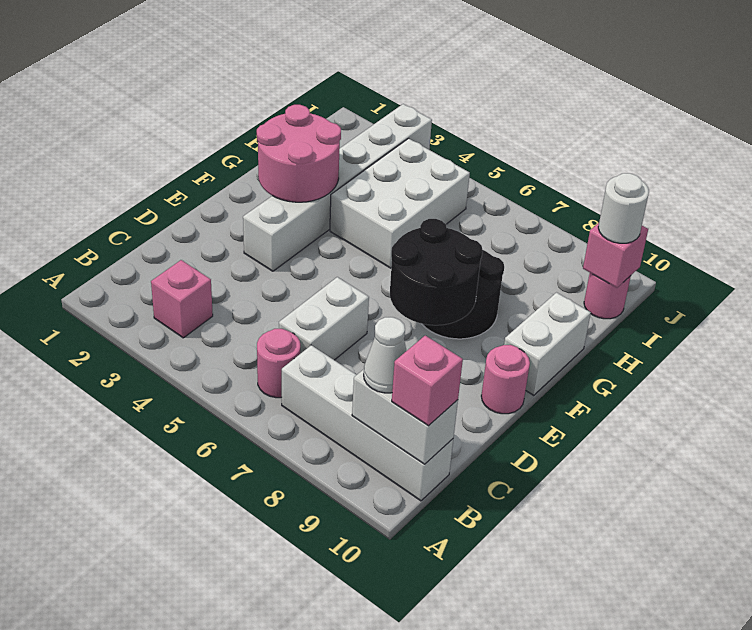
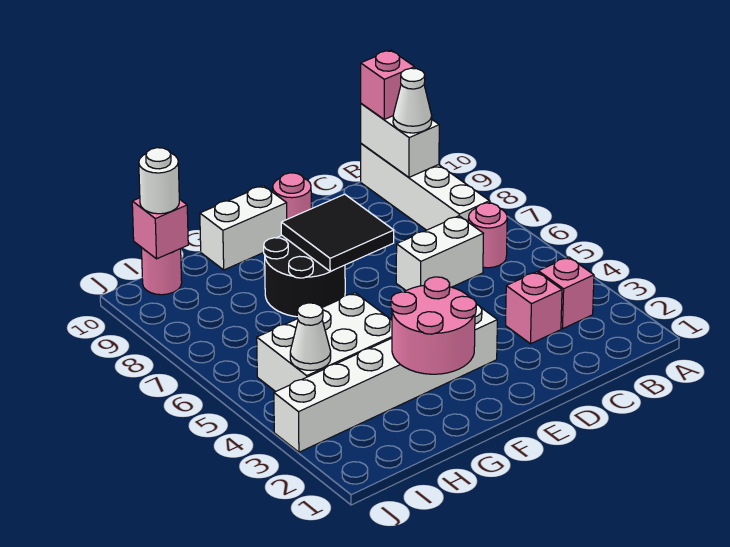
none -> pink brick C3 level 1
black round brick E7:F8 level 2 -> black tile E7:F8 level 2
none -> white cone I4 level 2

